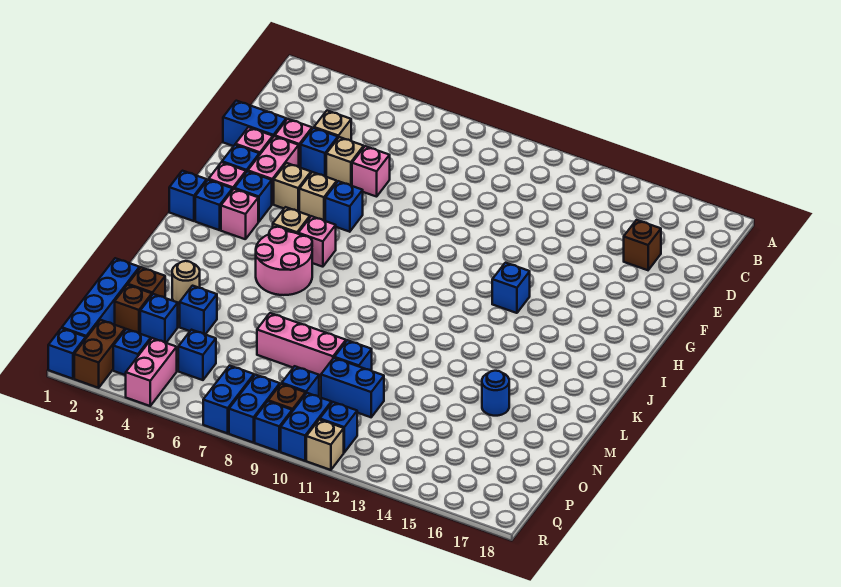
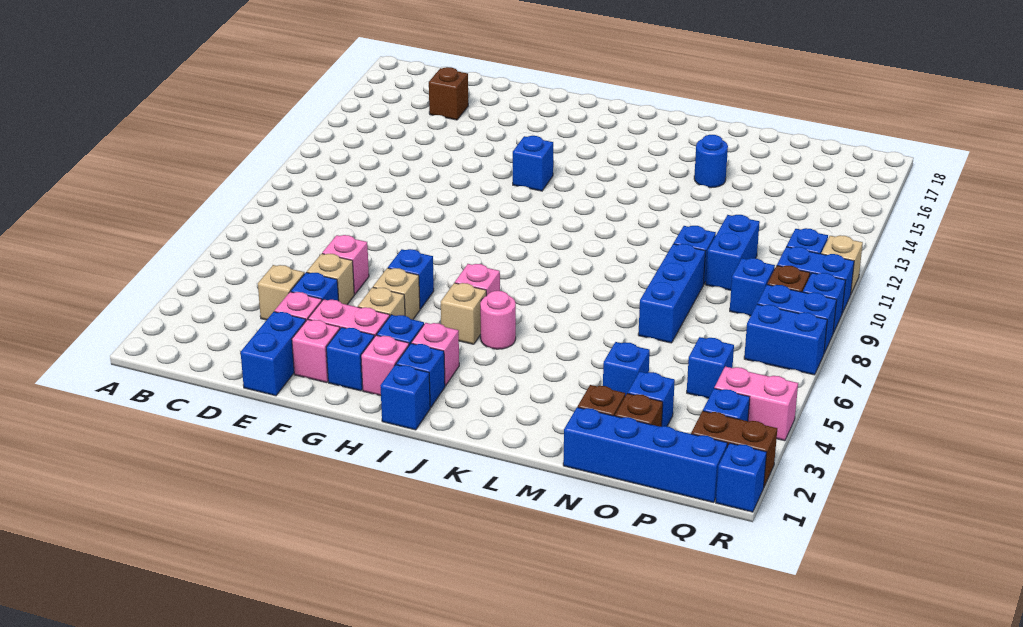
pink round brick J5:K6 level 1 -> pink round brick J5 level 1
tan round brick M3 level 1 -> none
pink brick N7:N9 level 1 -> blue brick N7:N9 level 1

